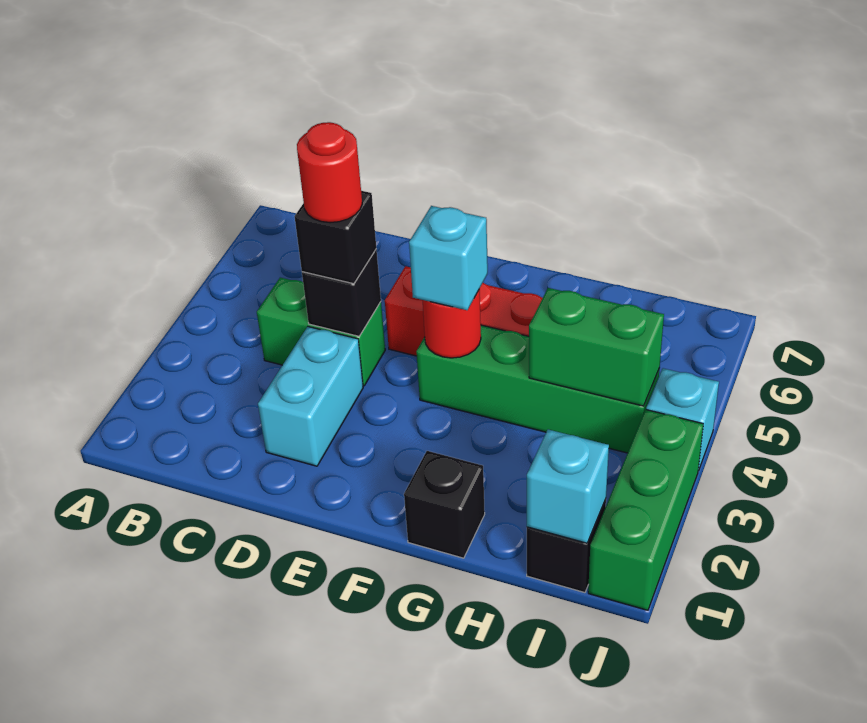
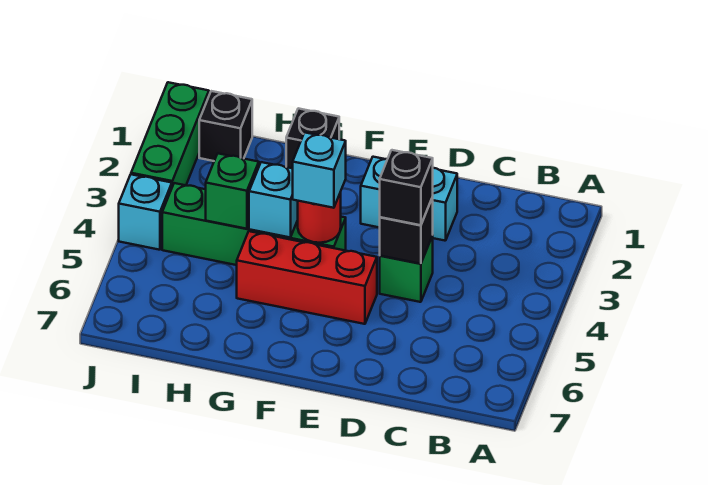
green brick C4:D4 level 1 -> green brick D4 level 1
cyan brick D2:D3 level 1 -> cyan brick D2:E2 level 1
red round brick D4 level 4 -> none
green brick H4:I4 level 2 -> green brick H4 level 2
cyan brick I1 level 2 -> cyan brick G4 level 2

